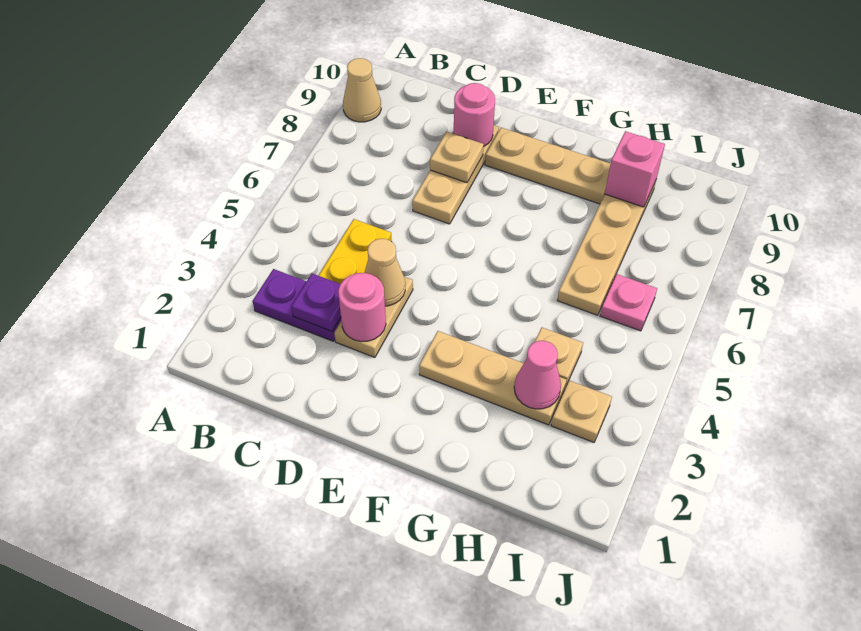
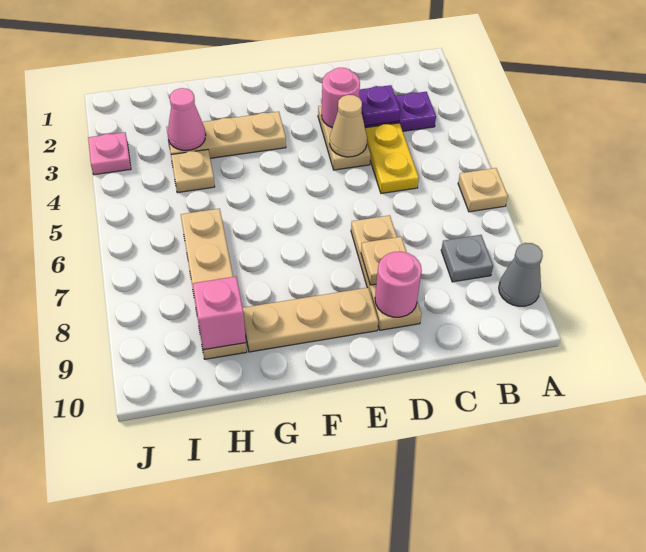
tan cone A9 level 1 -> grey cone A9 level 1
none -> grey plate B8 level 1
tan plate I3 level 1 -> tan plate A6 level 1
pink plate I6 level 1 -> pink plate J3 level 1

